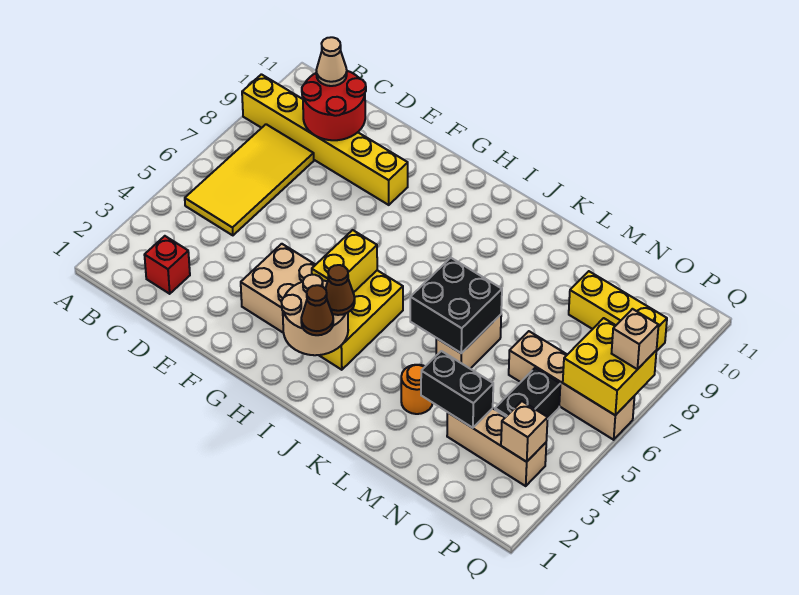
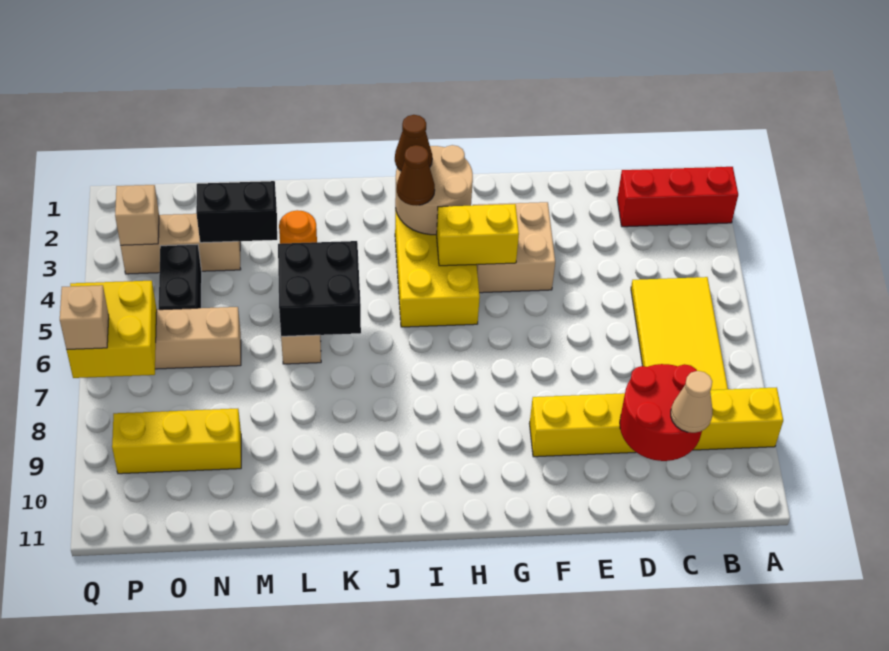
red brick C2 level 1 -> red brick A2:C2 level 1
yellow brick H4:H5 level 2 -> yellow brick G4:H4 level 2

